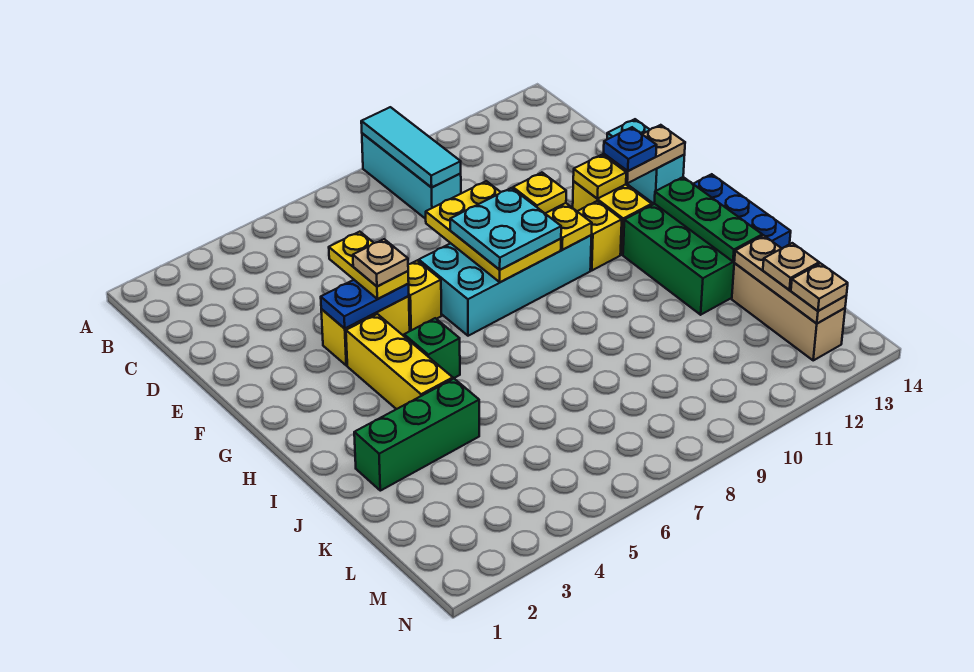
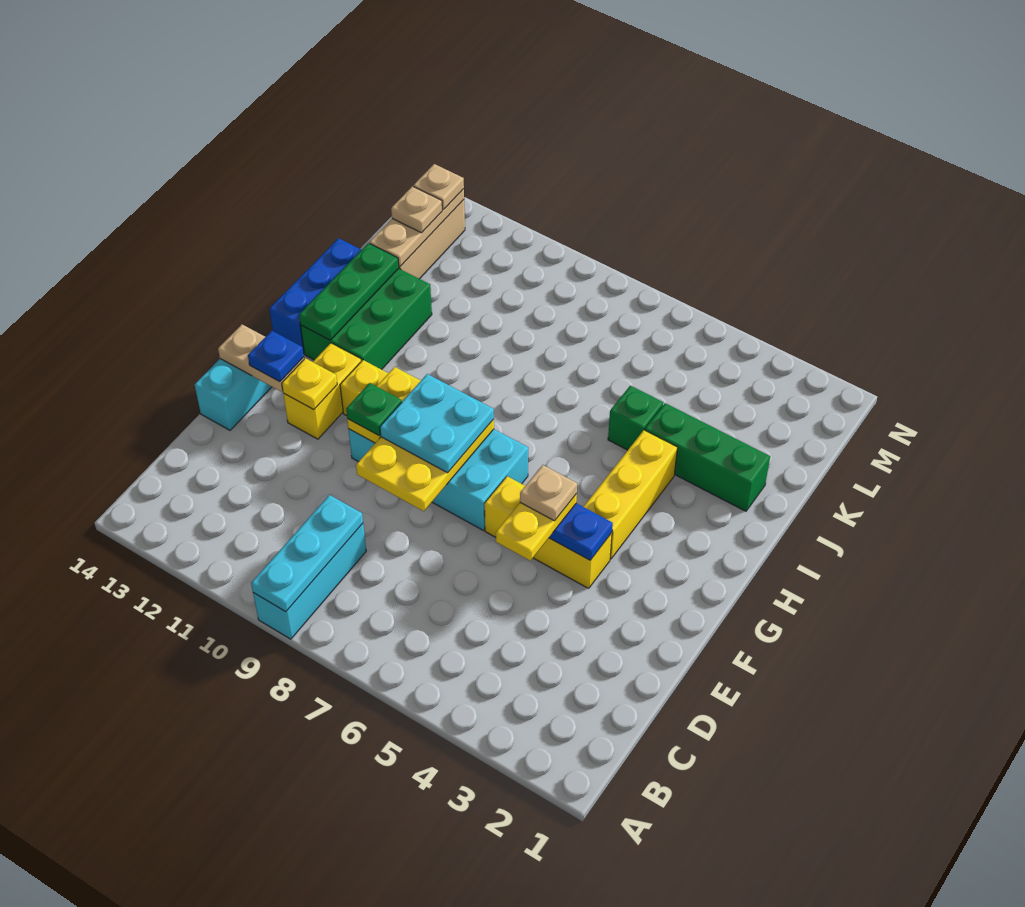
cyan tile A9:C9 level 2 -> cyan plate A9:C9 level 2
yellow plate F10 level 3 -> green plate F10 level 3
green brick H5 level 1 -> green brick J5 level 1

